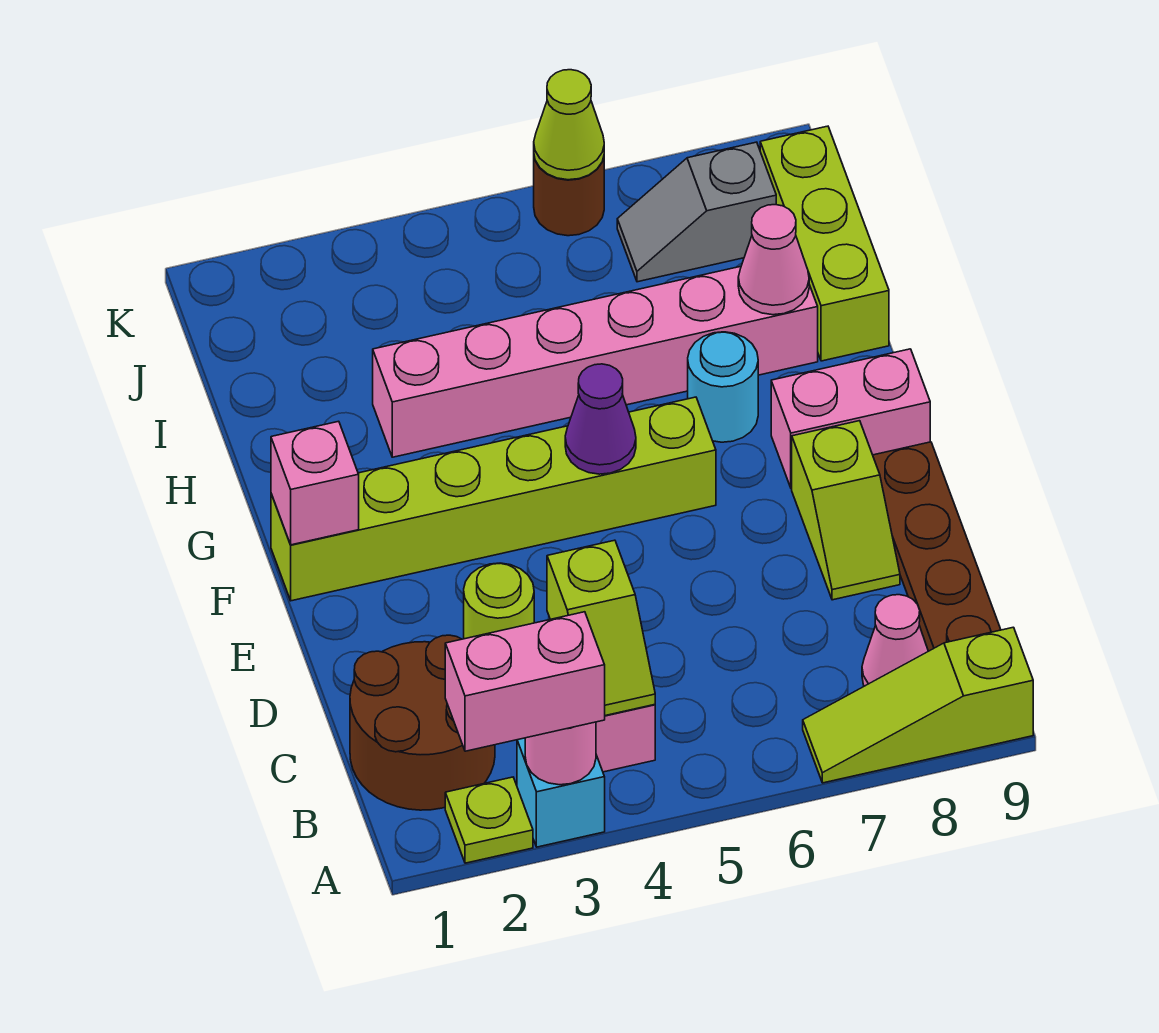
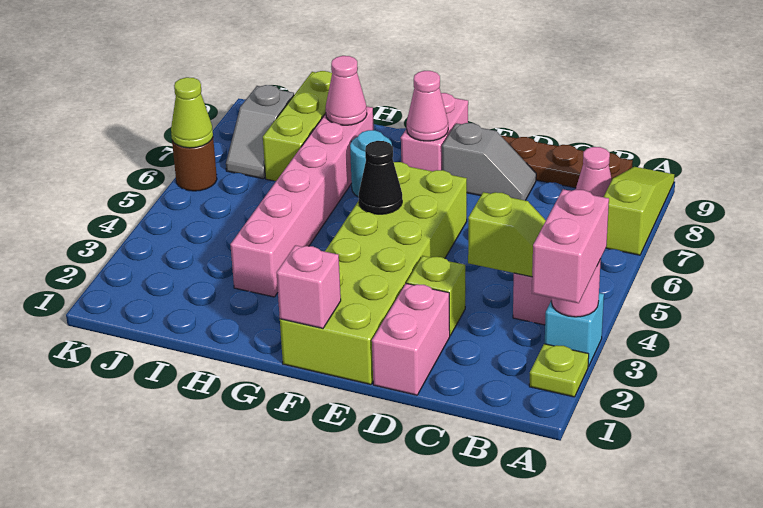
lime slope A7:A9 level 1 top 9 -> lime slope A7:A9 level 1 top 7
brown round brick B1:C2 level 1 -> none
none -> pink brick D1:D2 level 1
lime round brick D3 level 1 -> lime brick D3 level 1
lime slope D8:E8 level 1 top E -> grey slope D8:E8 level 1 top E
lime brick F1:F6 level 1 -> lime brick E1:F6 level 1
purple cone F5 level 2 -> black cone F5 level 2
none -> pink cone F8 level 2
lime brick H9:J9 level 1 -> lime brick I7:I9 level 1

